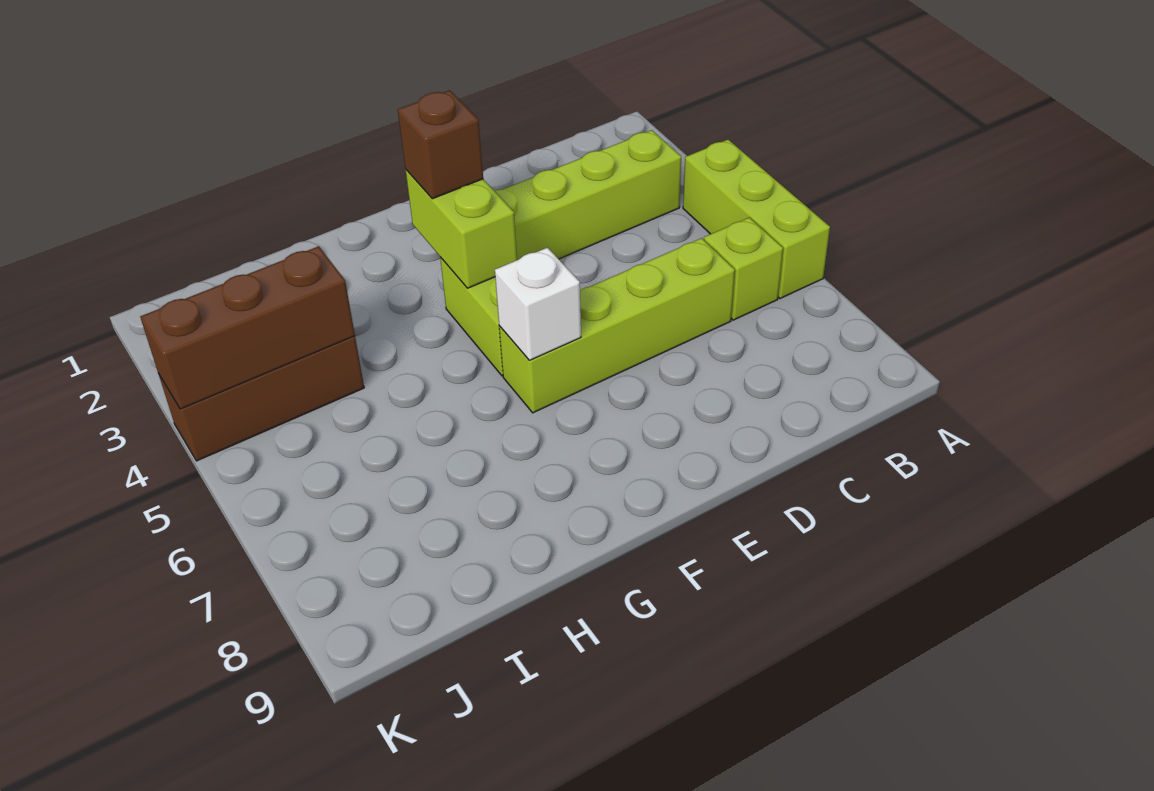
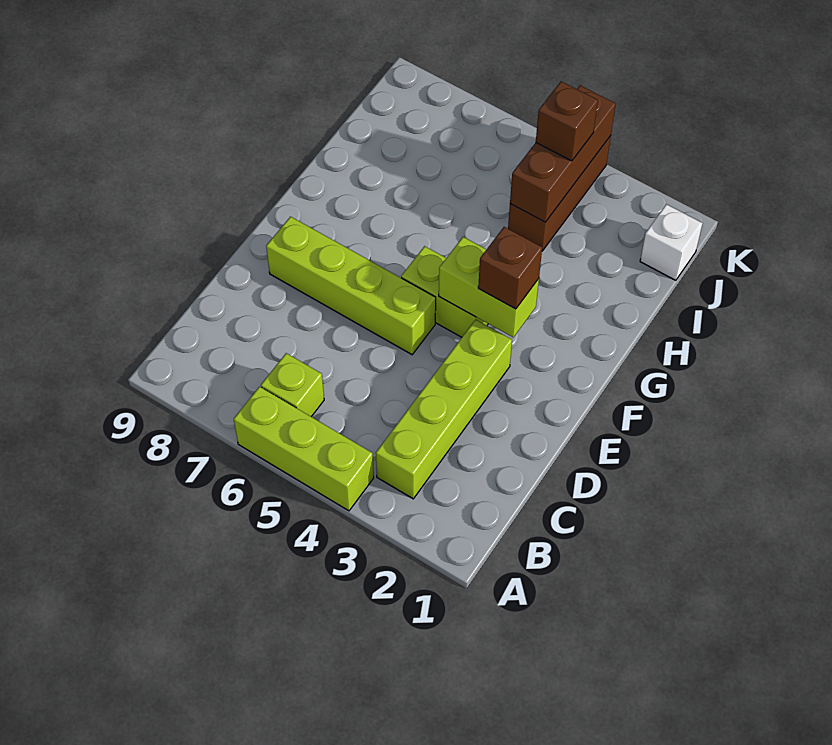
lime brick C6:F6 level 1 -> lime brick E5:E8 level 1
white brick F6 level 2 -> white brick J1 level 1
none -> brown brick J4 level 3

